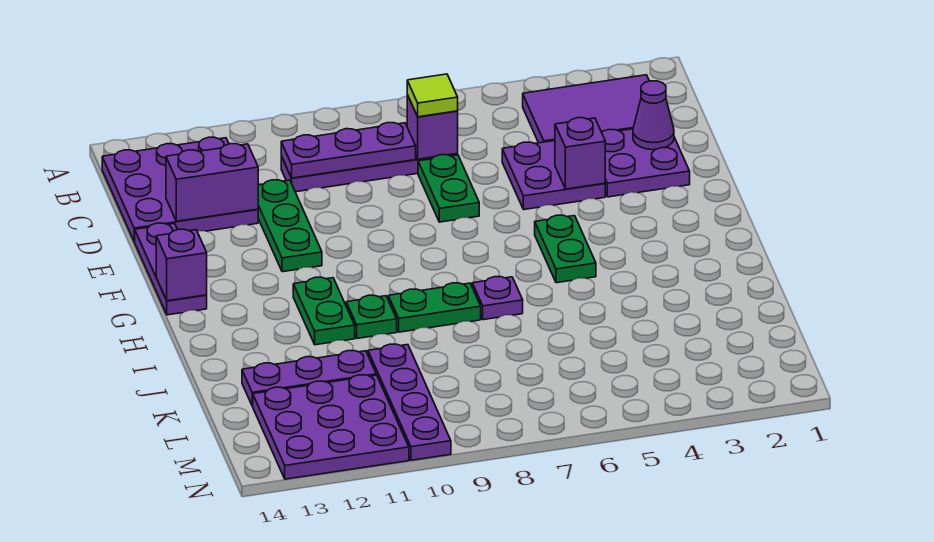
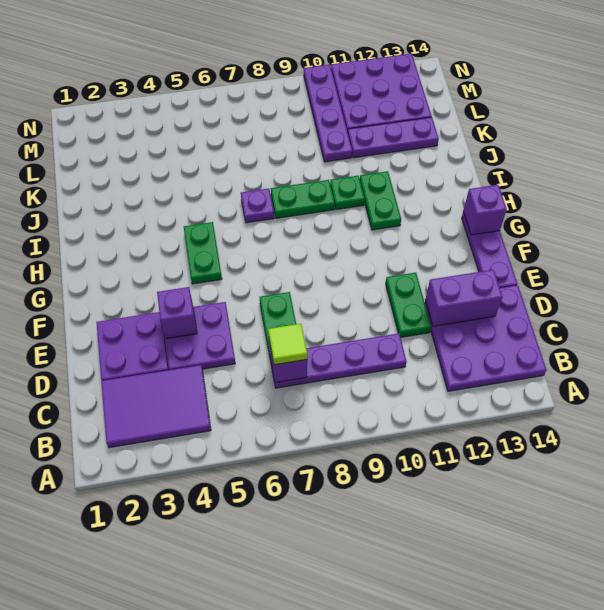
purple plate C8:C10 level 2 -> none
purple cone D2 level 2 -> none
green plate D11:F11 level 1 -> green plate D11:E11 level 1

